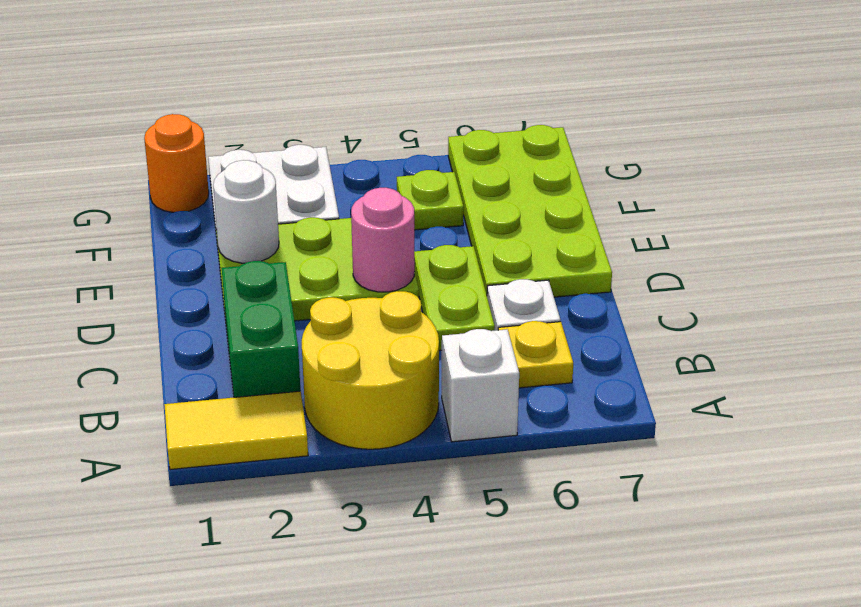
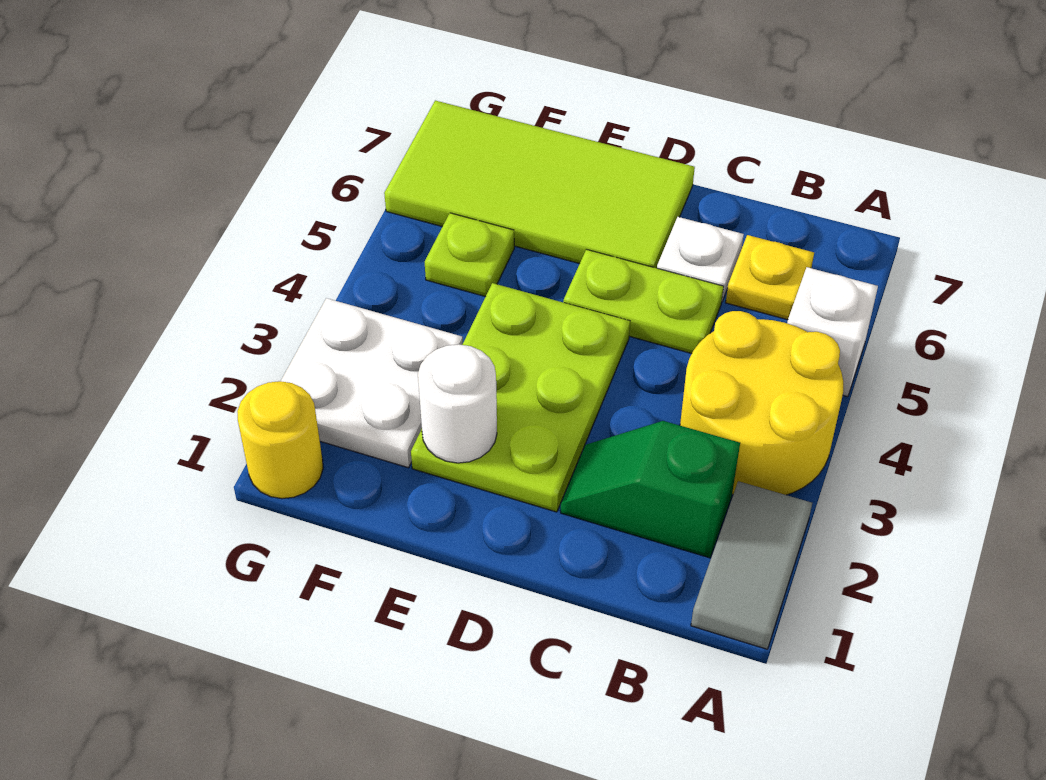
yellow tile A1:A2 level 1 -> grey tile A1:A2 level 1
green brick B2:C2 level 1 -> green slope B2:C2 level 1 top B
pink round brick D4 level 2 -> none
lime plate D6:G7 level 1 -> lime tile D6:G7 level 1
orange round brick G1 level 1 -> yellow round brick G1 level 1

